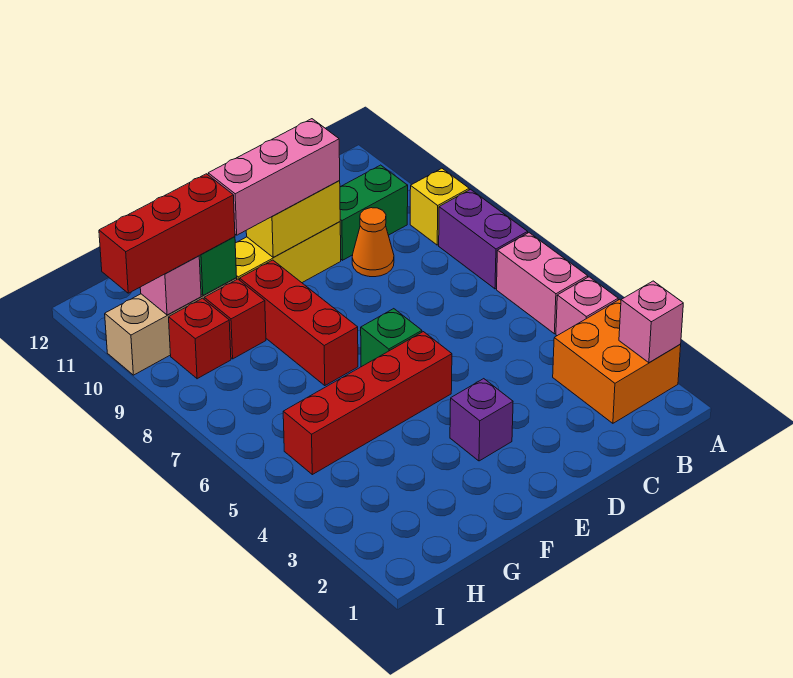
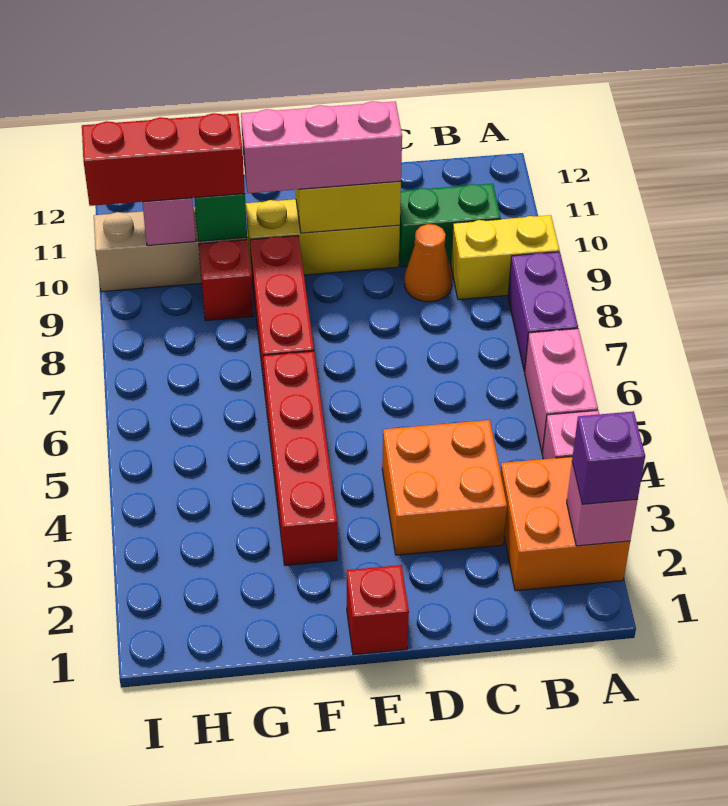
yellow brick A9 level 1 -> yellow brick A9:B9 level 1
none -> orange brick C3:D4 level 1
purple brick E3 level 1 -> purple brick A2 level 3
red brick E5:H5 level 1 -> red brick F3:F6 level 1
green brick E6 level 1 -> none
red brick H9 level 1 -> red brick E1 level 1

